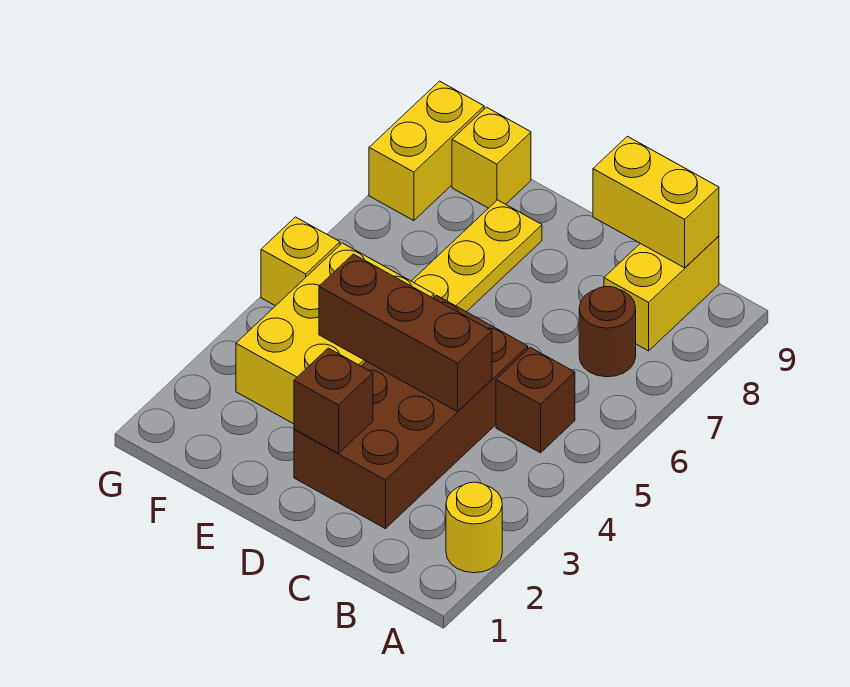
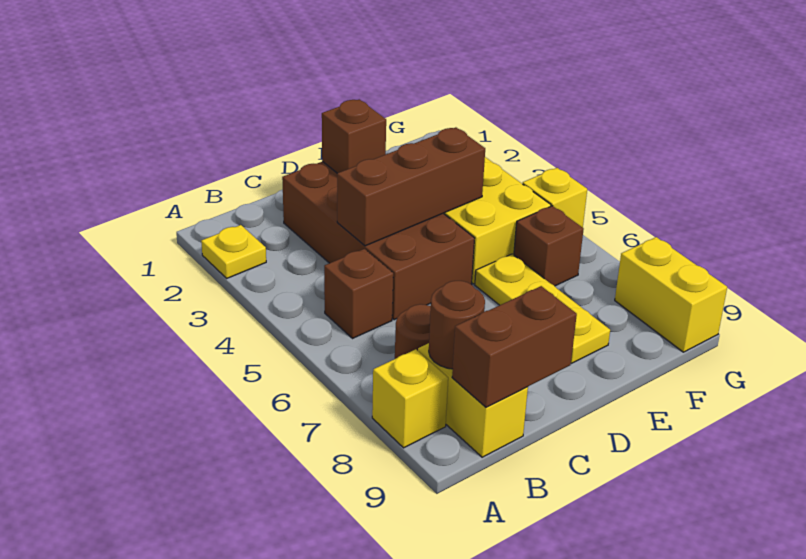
yellow round brick A2 level 1 -> yellow plate A2 level 1
none -> brown round brick B8 level 2
yellow brick B9:C9 level 2 -> brown brick B9:C9 level 2
none -> brown brick F6 level 1
yellow brick F9 level 1 -> yellow brick A8 level 1

